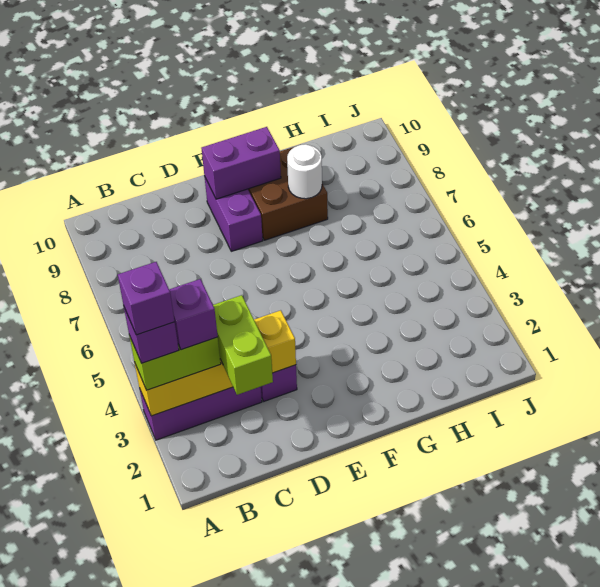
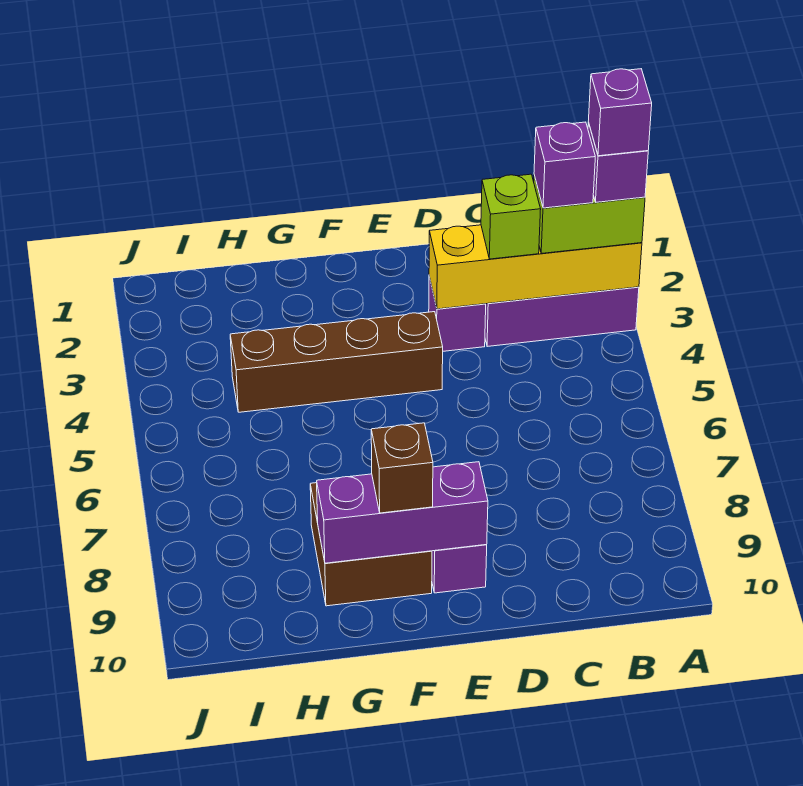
lime brick C2:C3 level 3 -> lime brick C3 level 3
none -> brown brick E4:H4 level 1
purple brick E9:F9 level 2 -> purple brick E9:G9 level 2
none -> brown brick F9 level 3
white round brick G8 level 2 -> none

